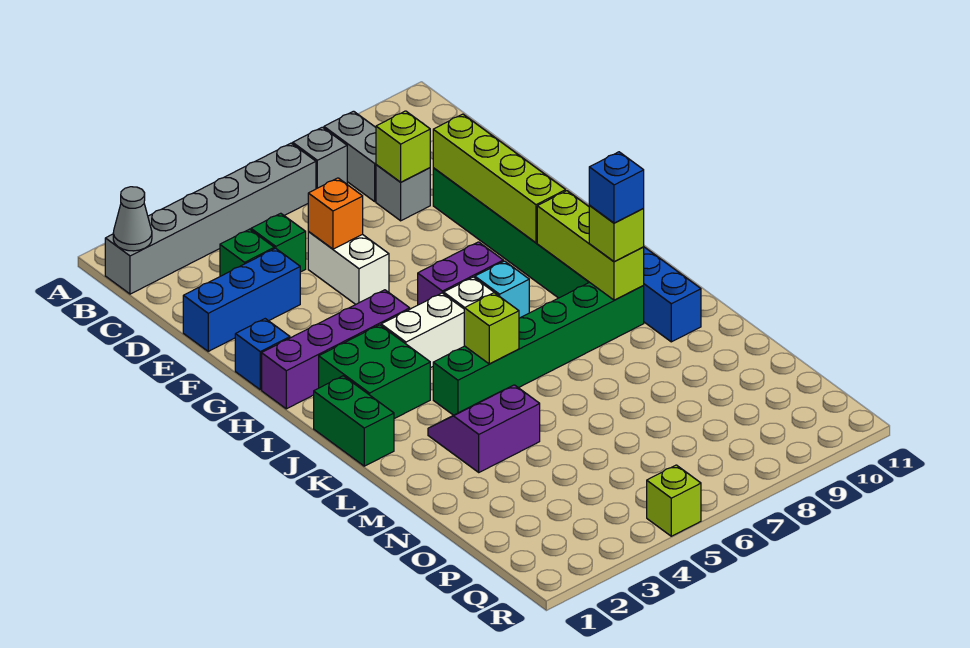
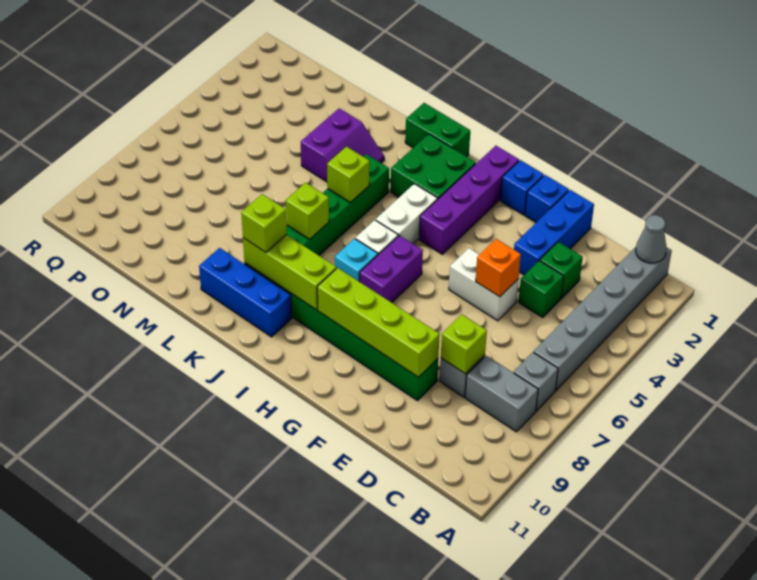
blue brick K9 level 4 -> blue brick F1 level 1
lime brick R5 level 1 -> lime brick K7 level 2

